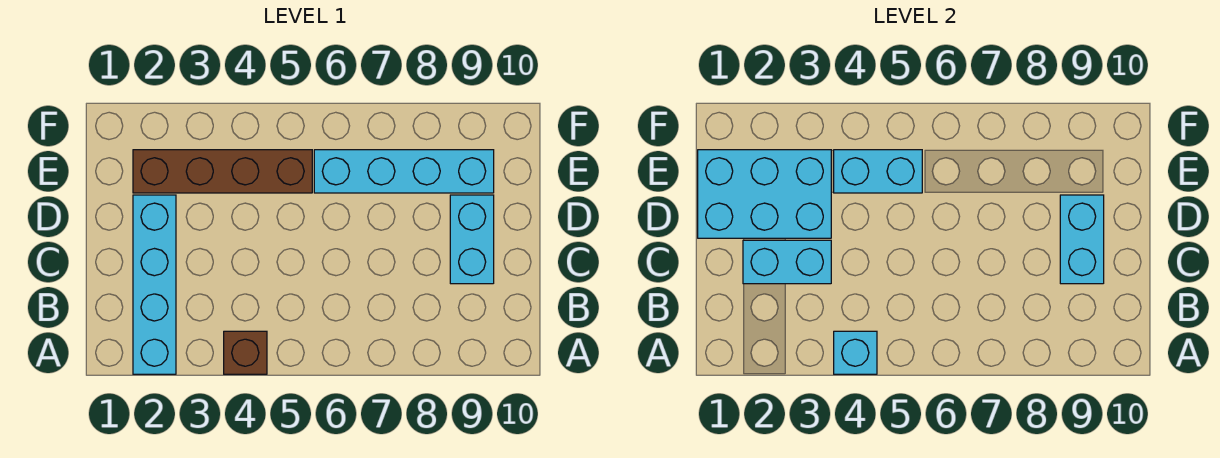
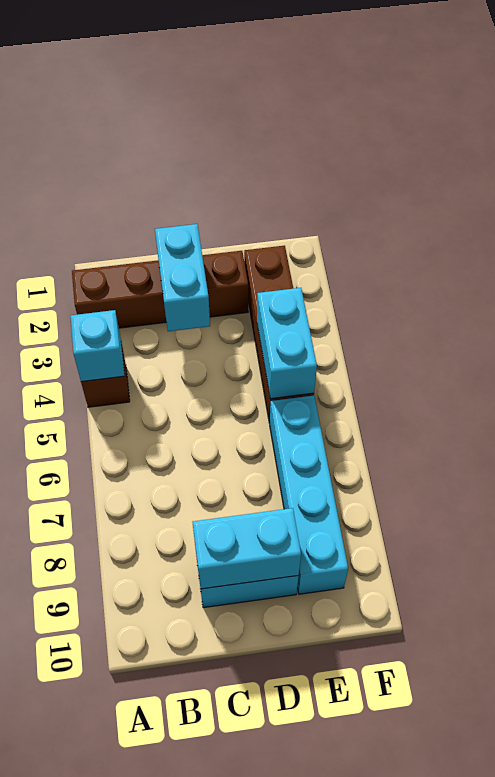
cyan brick A2:D2 level 1 -> brown brick A2:D2 level 1
cyan brick D1:E3 level 2 -> none

